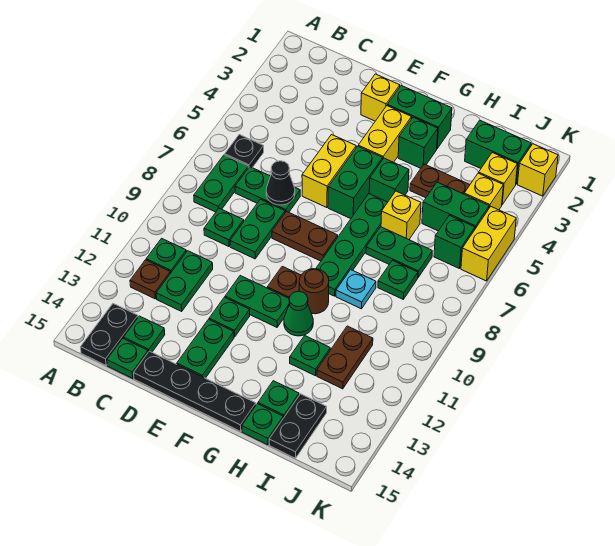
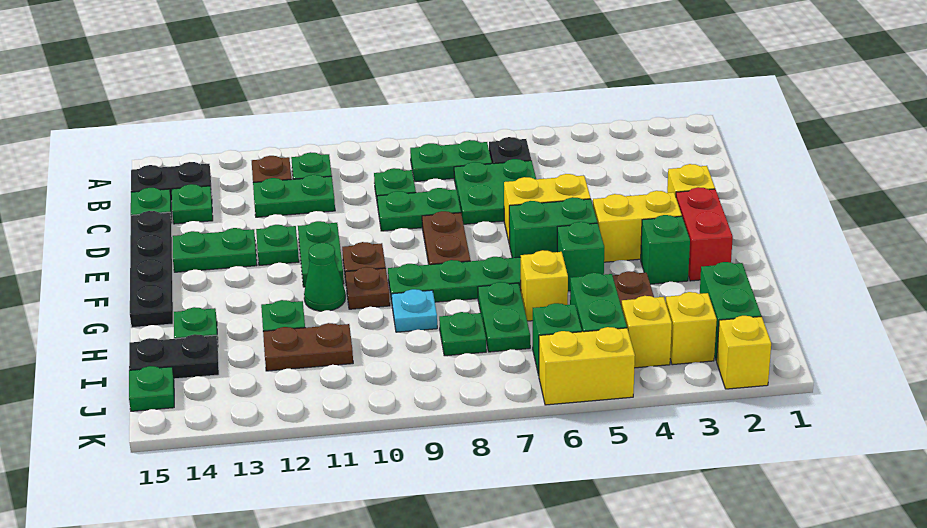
green plate C7:D7 level 1 -> green plate C6:D7 level 1
black cone D7 level 2 -> none
green brick F2:G2 level 1 -> red brick F2:G2 level 1
brown round brick G10 level 1 -> brown plate G10 level 1
green plate H15 level 1 -> green plate J15 level 1

